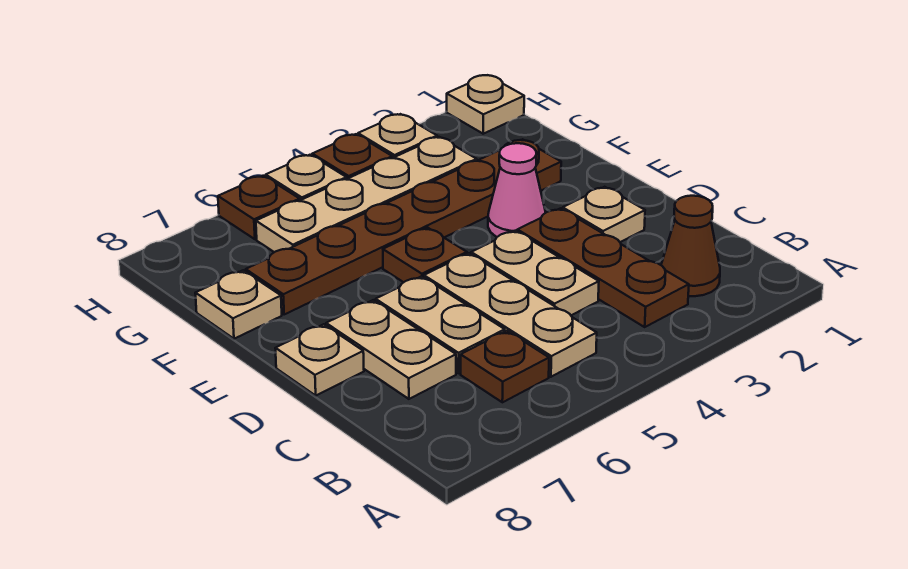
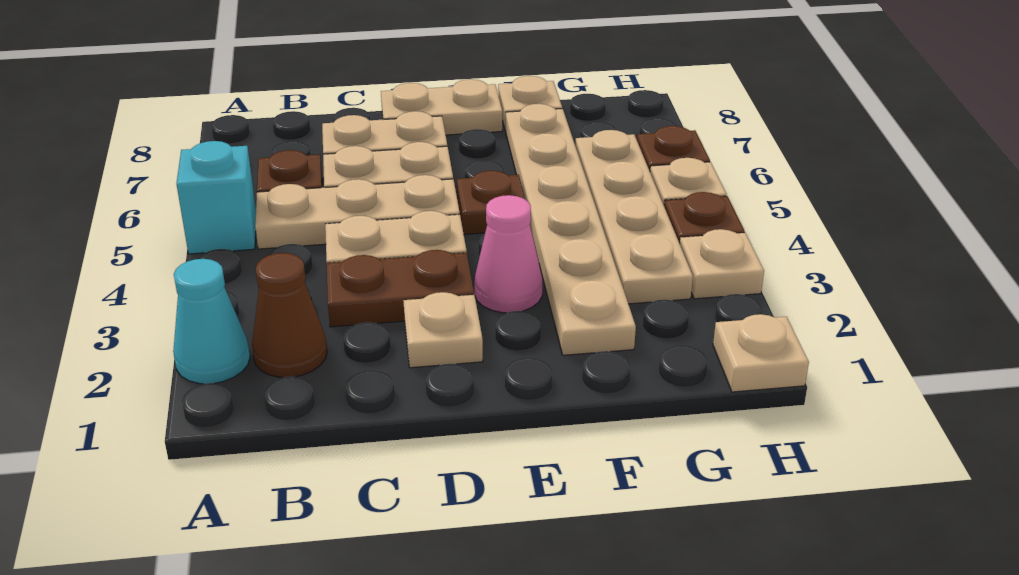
none -> cyan cone A2 level 1
none -> cyan brick A5 level 1
brown plate B3:D3 level 1 -> brown plate C3:D3 level 1
tan plate D8 level 1 -> tan plate D8:E8 level 1
brown plate F2:F7 level 1 -> tan plate F2:F7 level 1

